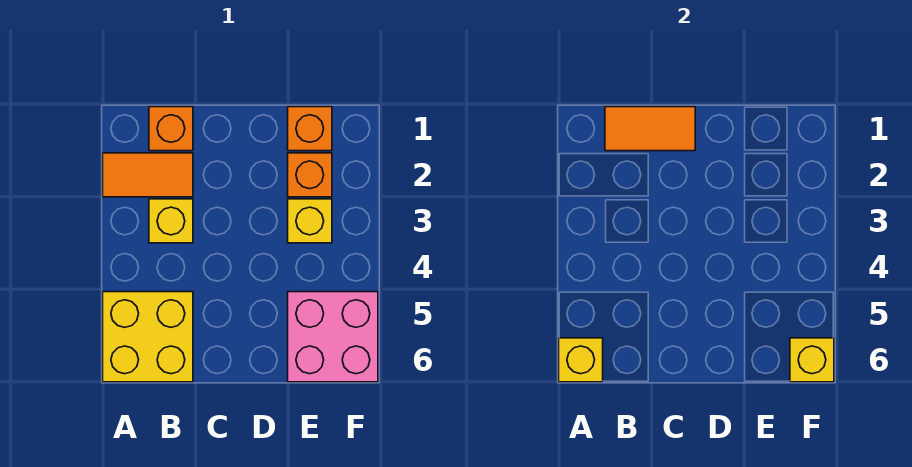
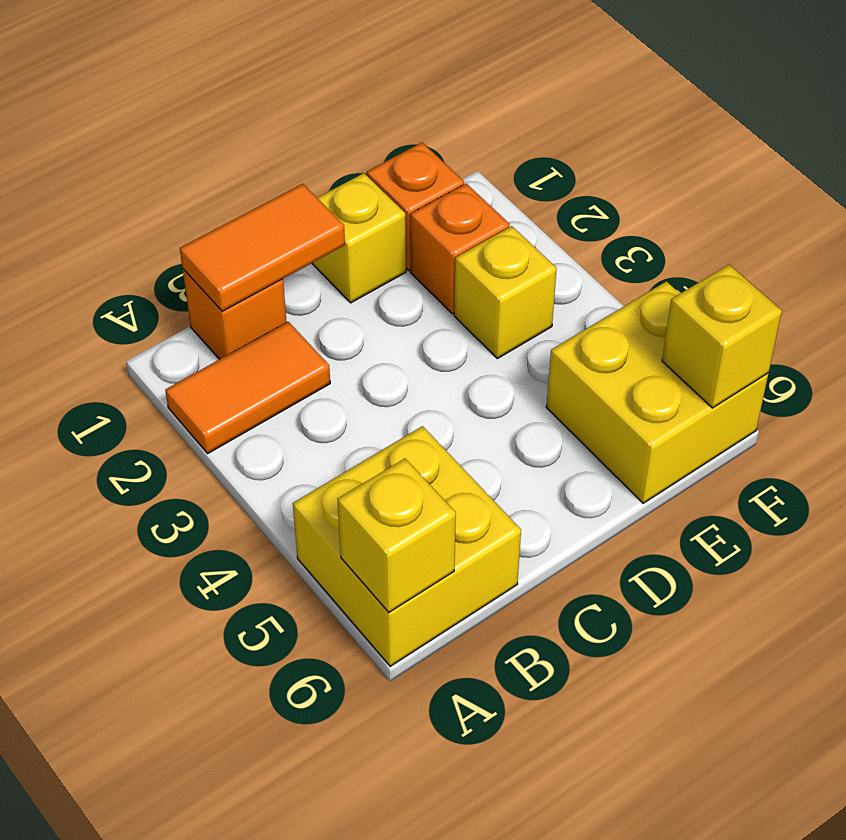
yellow brick B3 level 1 -> yellow brick D1 level 1
pink brick E5:F6 level 1 -> yellow brick E5:F6 level 1

